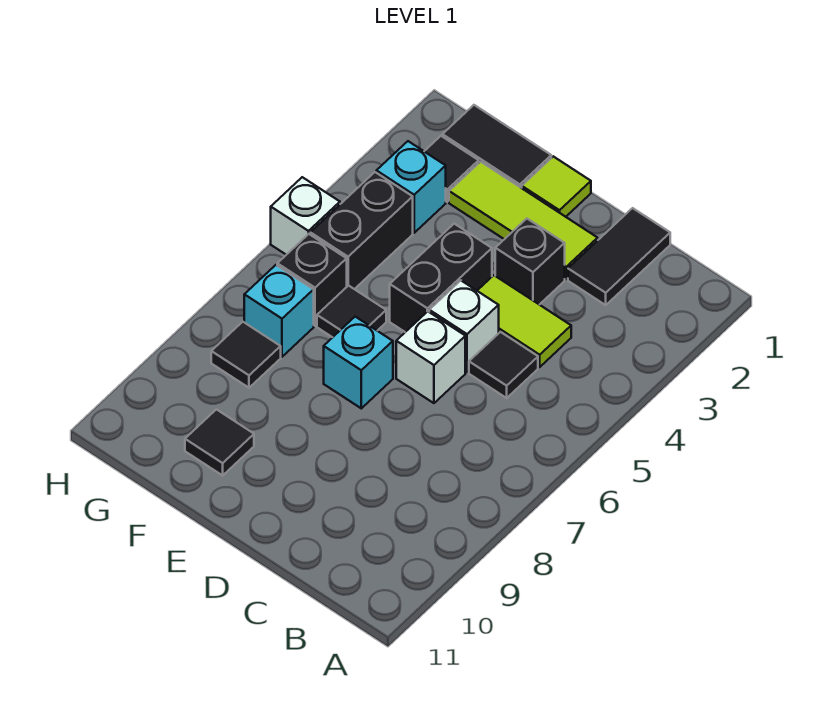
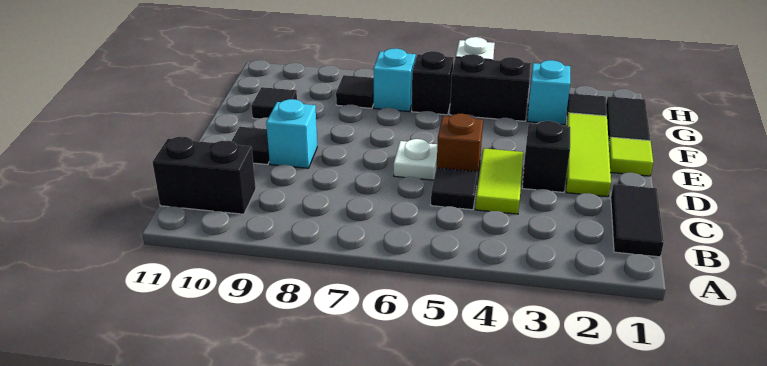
black tile C1:C2 level 1 -> black tile B1:C1 level 1
white brick D5 level 1 -> brown brick D5 level 1
white brick D6 level 1 -> white plate D6 level 1
black brick E4:E5 level 1 -> black brick B10:B11 level 1
cyan brick E7 level 1 -> cyan brick D9 level 1
black tile F6 level 1 -> black tile D10 level 1

